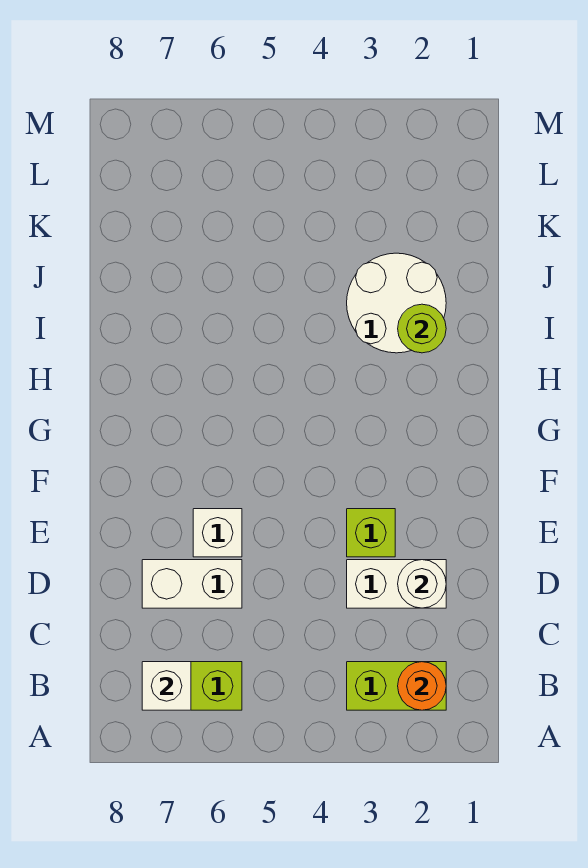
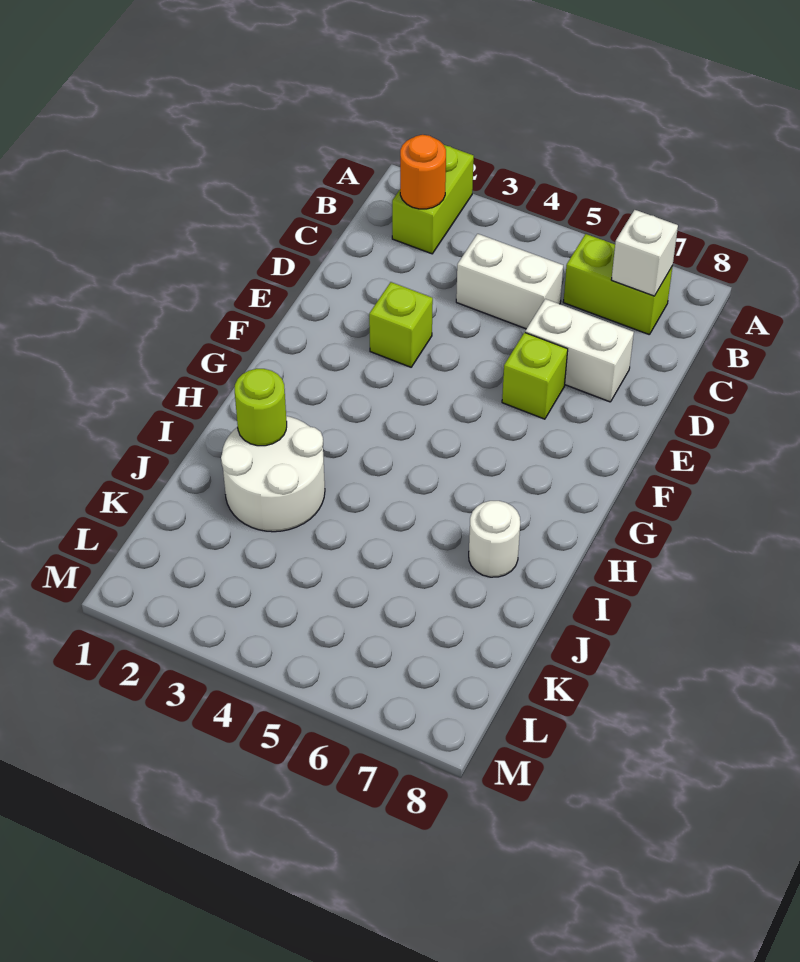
lime brick B2:B3 level 1 -> lime brick A2:B2 level 1
white brick D2:D3 level 1 -> white brick C4:C5 level 1
white round brick D2 level 2 -> white round brick I7 level 1
white brick E6 level 1 -> lime brick E6 level 1

